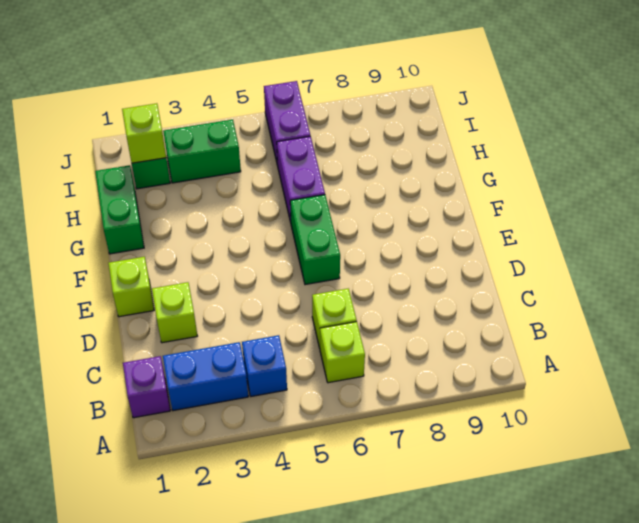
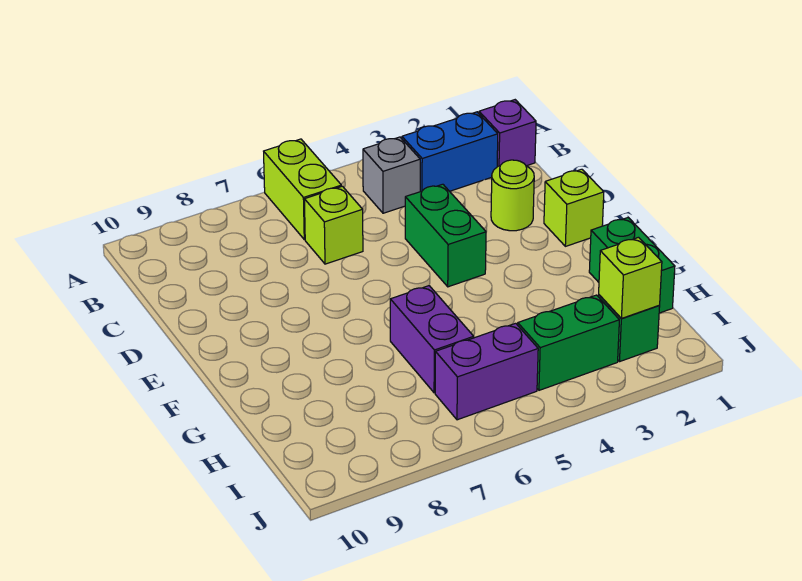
blue brick B4 level 1 -> grey brick B4 level 1
lime brick B6 level 1 -> lime brick A6:B6 level 1
lime brick D2 level 1 -> lime round brick D2 level 1
green brick E6:F6 level 1 -> green brick D4:E4 level 1
purple brick I6:J6 level 1 -> purple brick I5:I6 level 1

